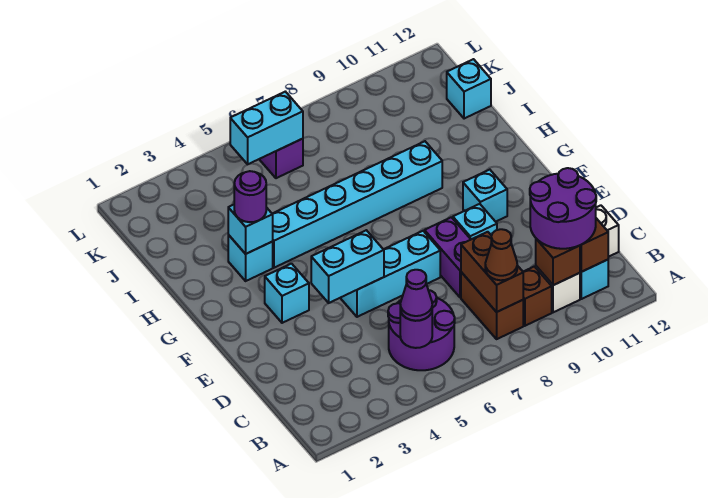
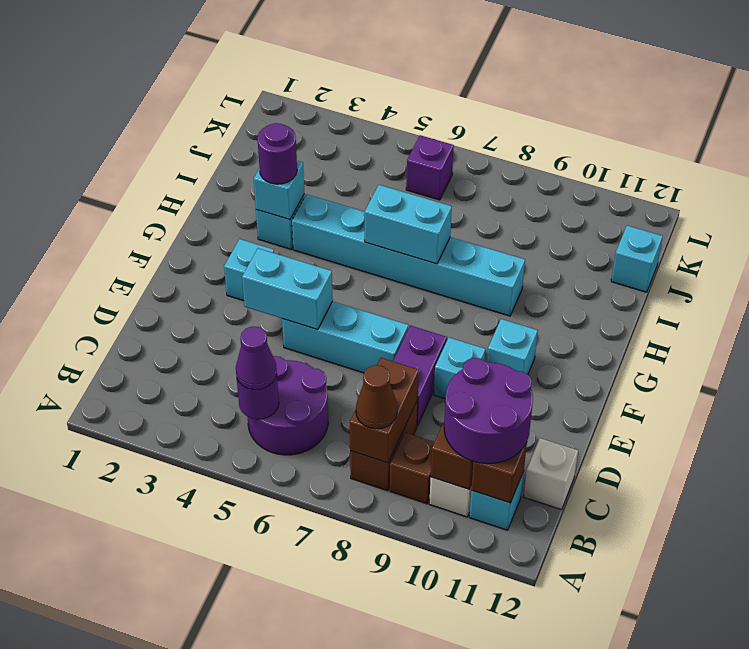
cyan brick K5:K6 level 2 -> cyan brick H6:H7 level 2

